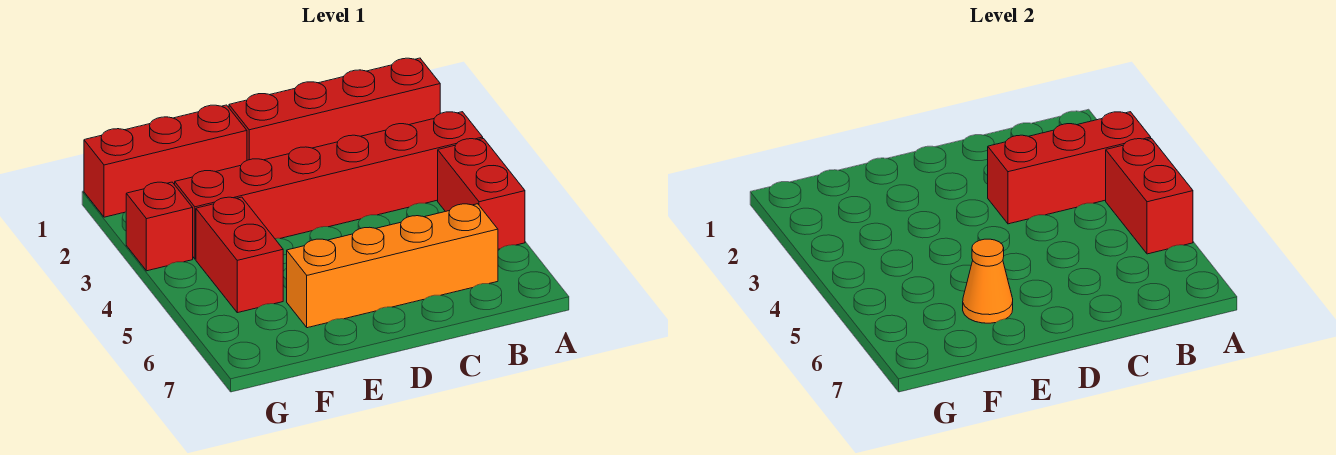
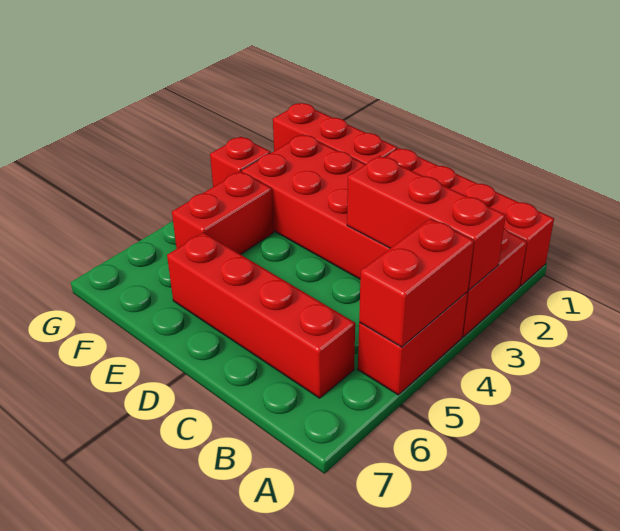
red brick A3:F3 level 1 -> red brick A2:F3 level 1
orange brick B6:E6 level 1 -> red brick B6:E6 level 1
orange cone E6 level 2 -> none

